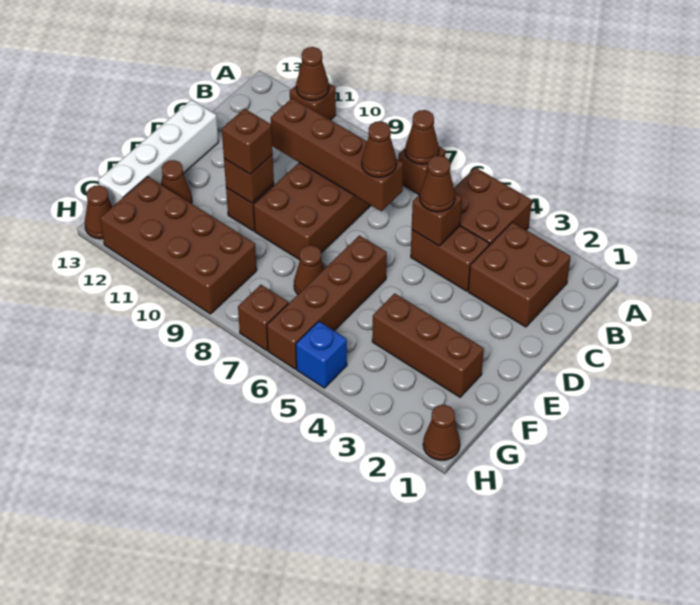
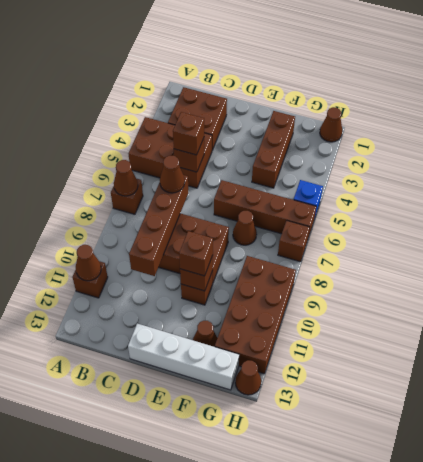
brown cone C5 level 3 -> brown brick C5 level 3

